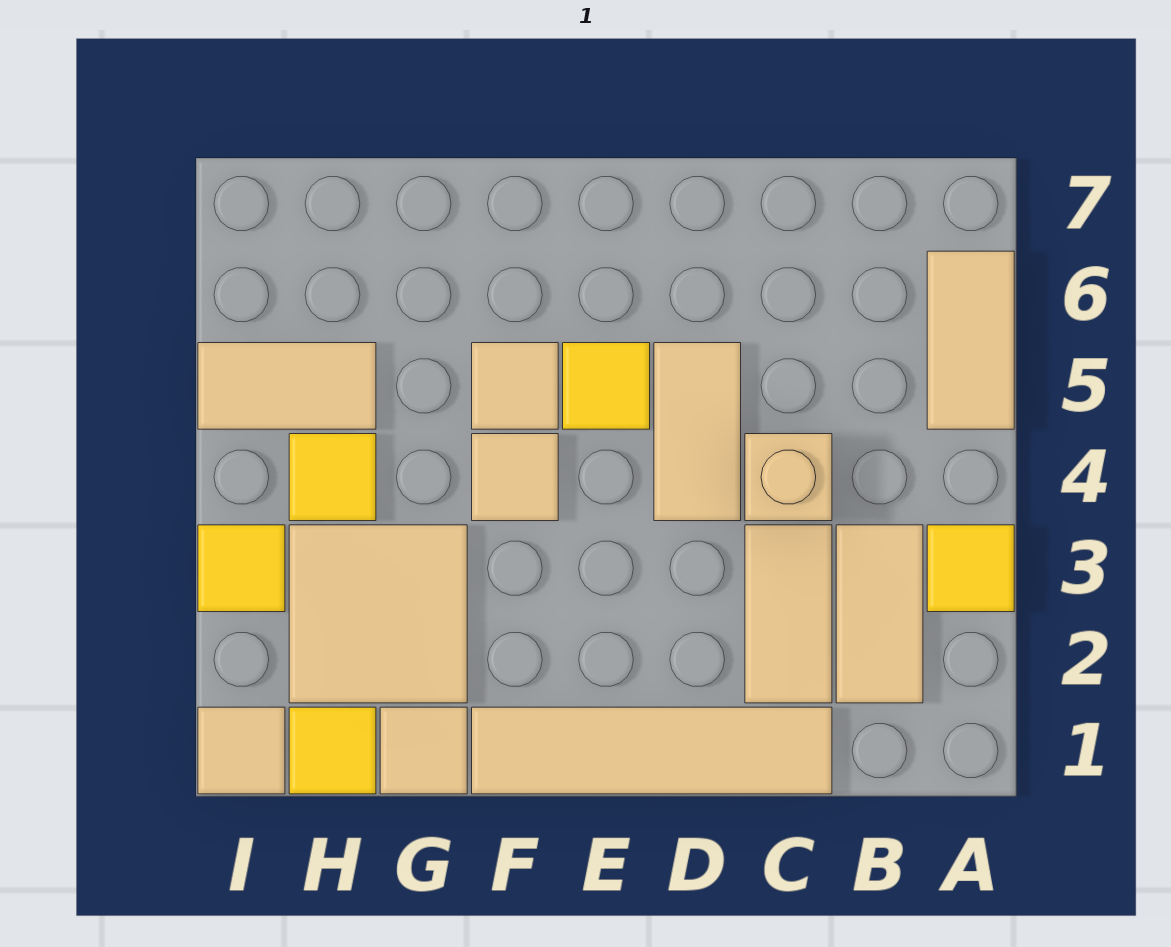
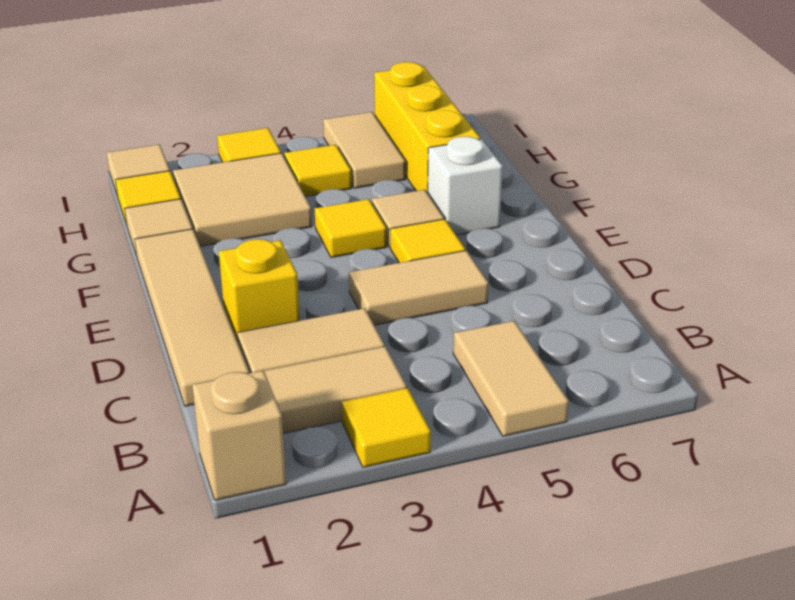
tan tile A5:A6 level 1 -> tan tile A5:B5 level 1
tan brick C4 level 1 -> tan brick A1 level 1
none -> yellow brick D2 level 1
tan tile F4 level 1 -> yellow tile F4 level 1
none -> white brick F6 level 1
none -> yellow brick G6:I6 level 1

